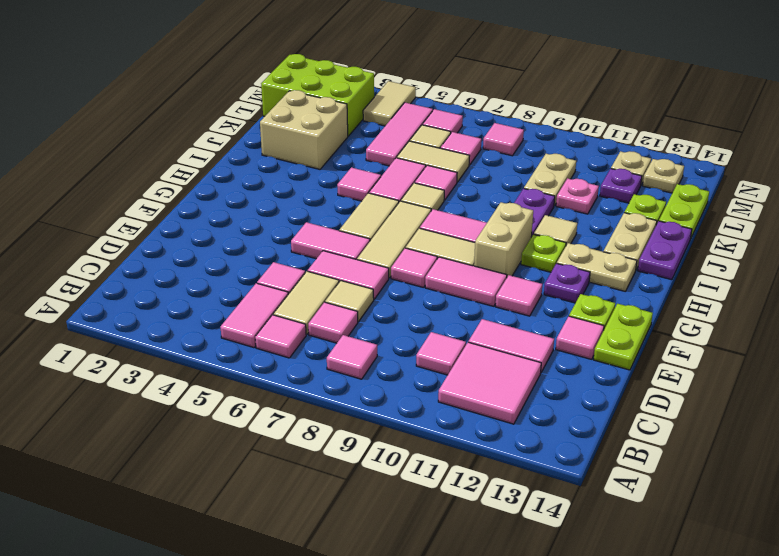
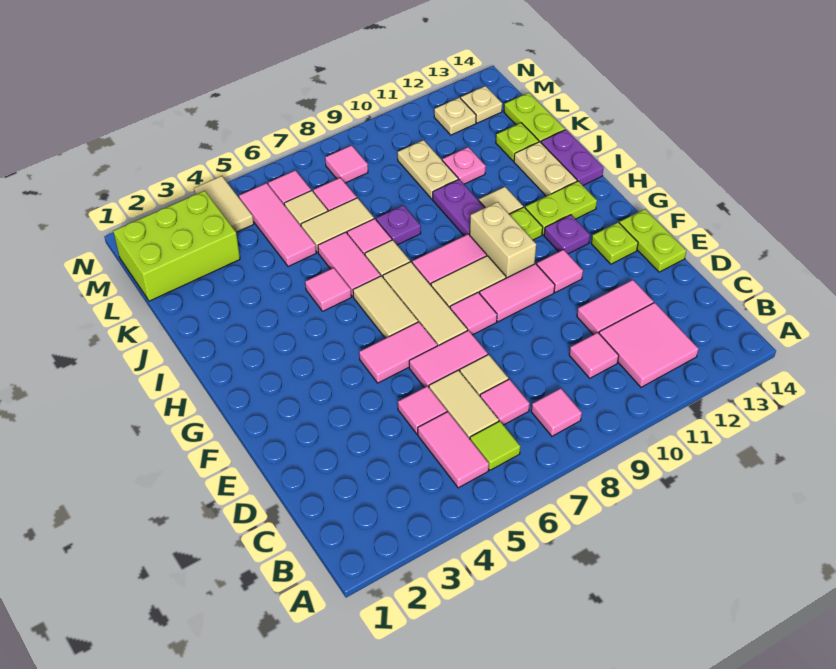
pink tile B6 level 1 -> lime tile B6 level 1
pink tile E13 level 1 -> none
tan plate H12:H13 level 1 -> lime plate H12:H13 level 1
tan brick J2:K3 level 1 -> none
purple plate L12 level 1 -> purple plate J8 level 1

